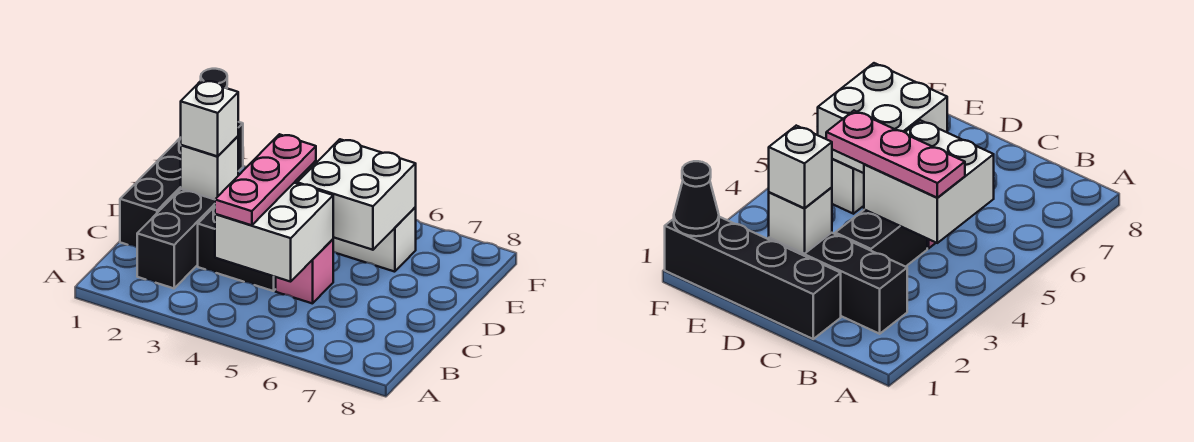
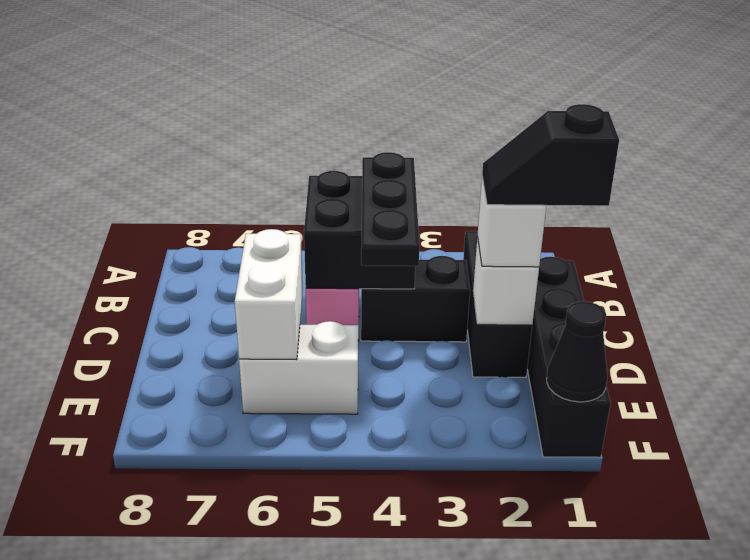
white brick B4:C5 level 2 -> black brick B4:C5 level 2
pink plate B4:D4 level 3 -> black plate B4:D4 level 3
none -> black slope D1:D2 level 4 top 1
white brick D5:E6 level 2 -> white brick D6:E6 level 2

